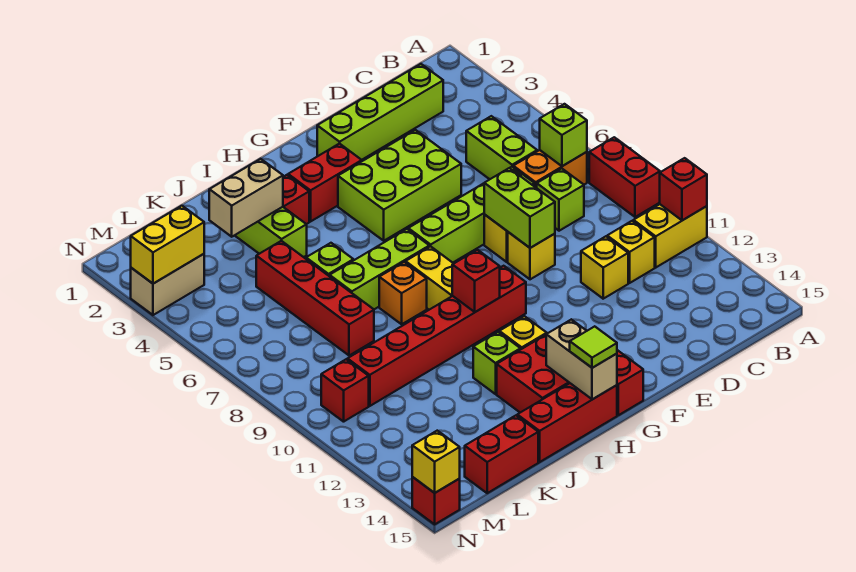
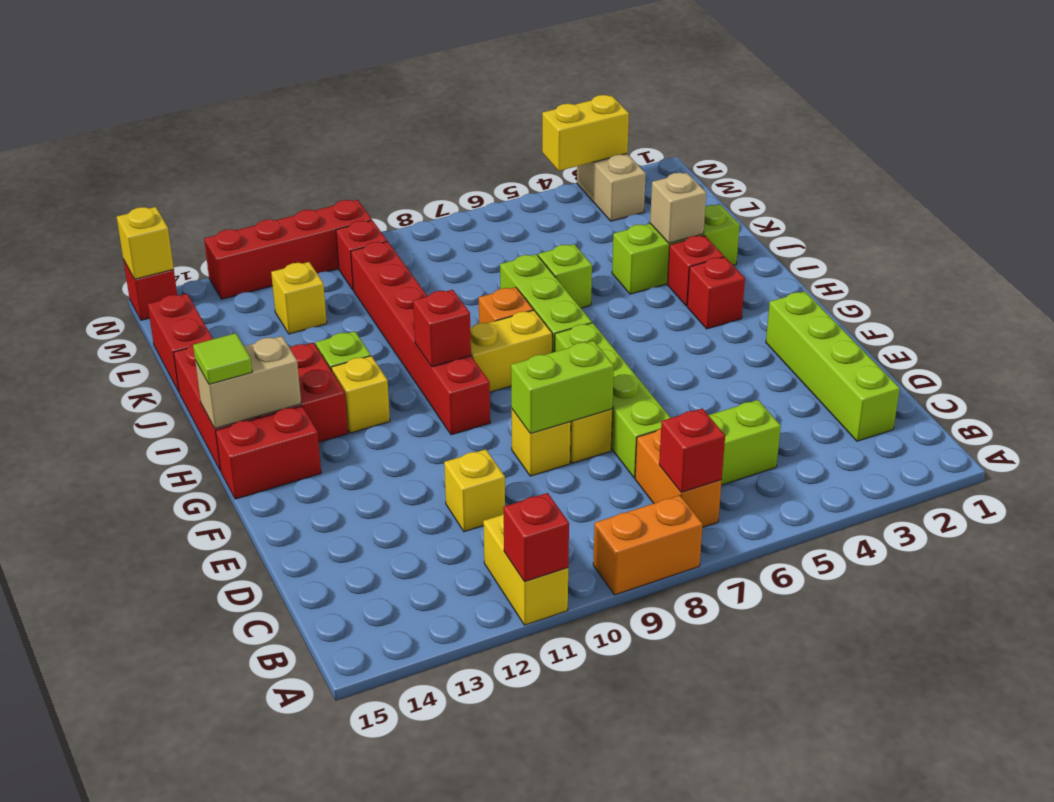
red brick A8:A9 level 1 -> orange brick A8:A9 level 1
lime brick B7 level 2 -> red brick B7 level 2
lime brick C8 level 1 -> none
yellow brick C11 level 1 -> yellow brick L12 level 1
lime brick E4:G5 level 1 -> none
red brick G3:H3 level 1 -> red brick H3 level 1
tan brick J3:K3 level 2 -> tan brick J3 level 2
red brick K5:K8 level 1 -> red brick N10:N13 level 1
yellow brick M3:N3 level 2 -> yellow brick N3:N4 level 2

